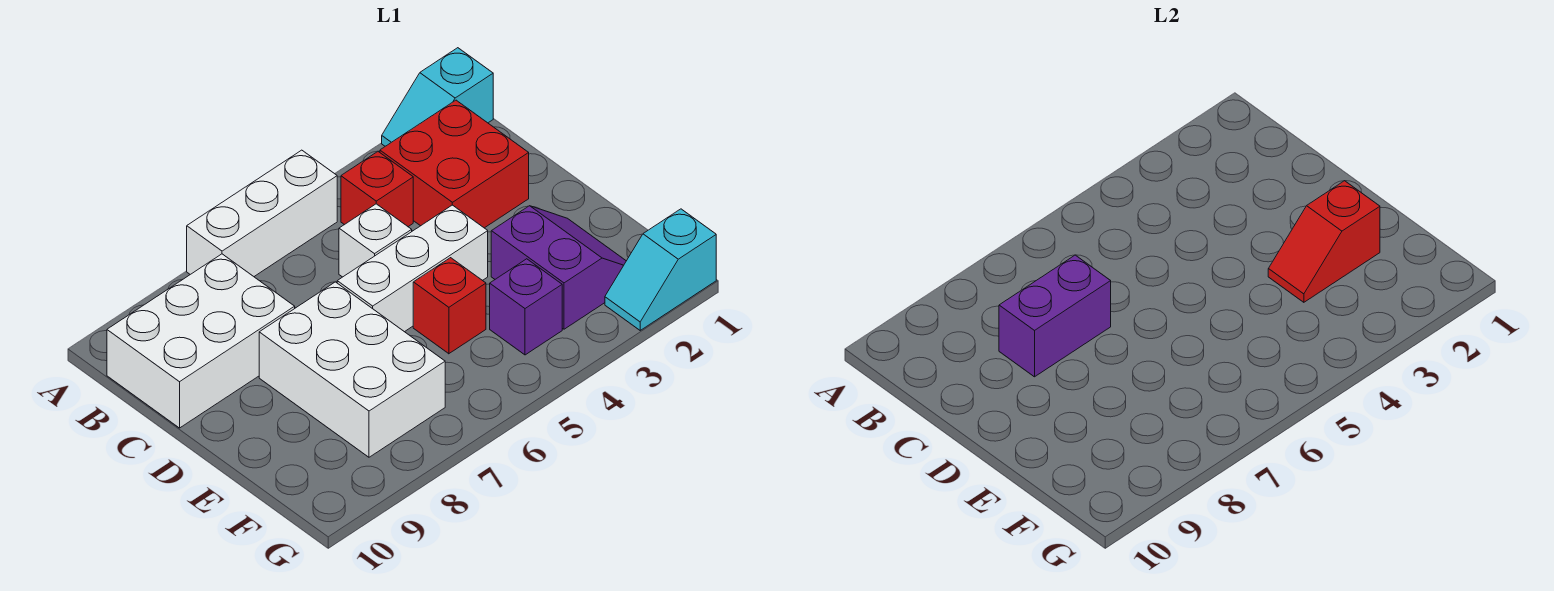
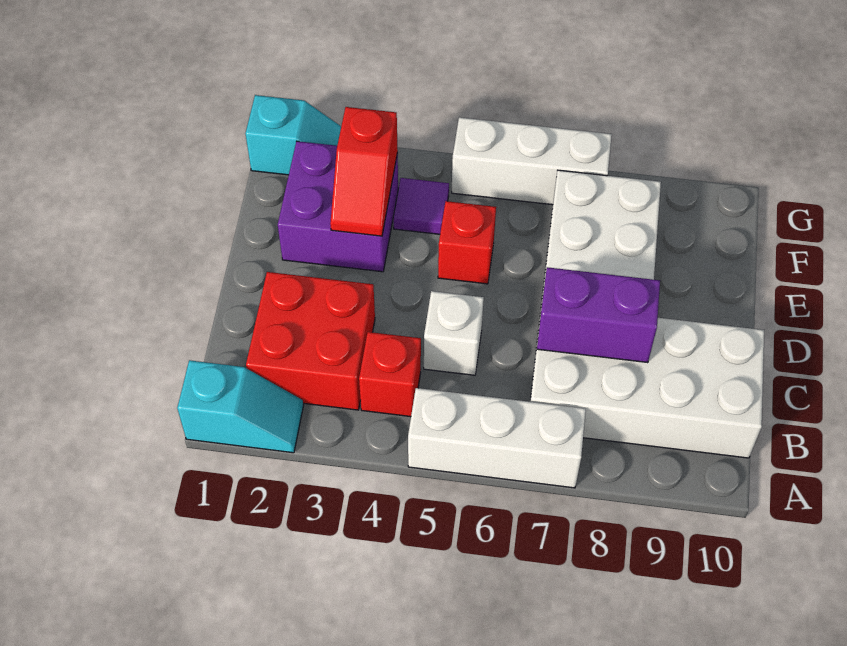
white brick B8:C10 level 1 -> white brick B7:C10 level 1
white brick D4:D6 level 1 -> white brick G5:G7 level 1
purple slope E2:F3 level 1 top 3 -> purple brick E2:F3 level 1
red slope E2:E3 level 2 top 2 -> red slope E3:F3 level 2 top F
purple brick F4 level 1 -> purple tile F4 level 1

